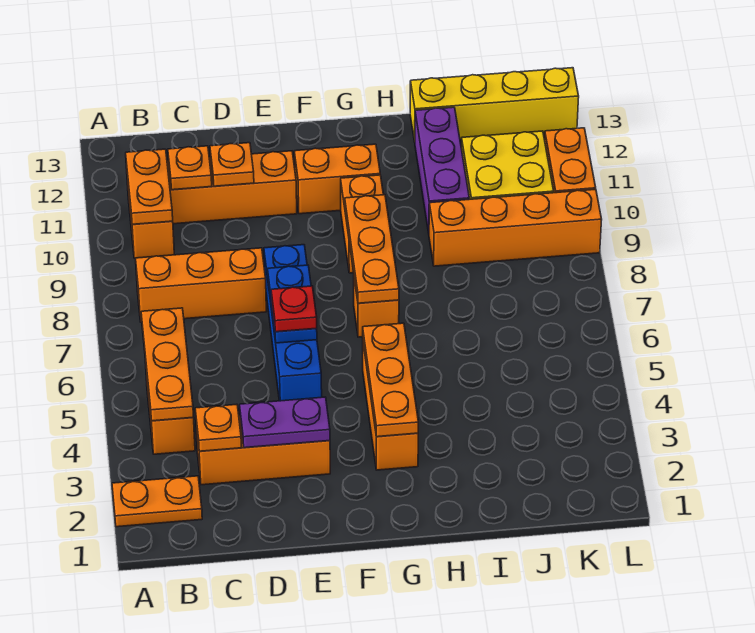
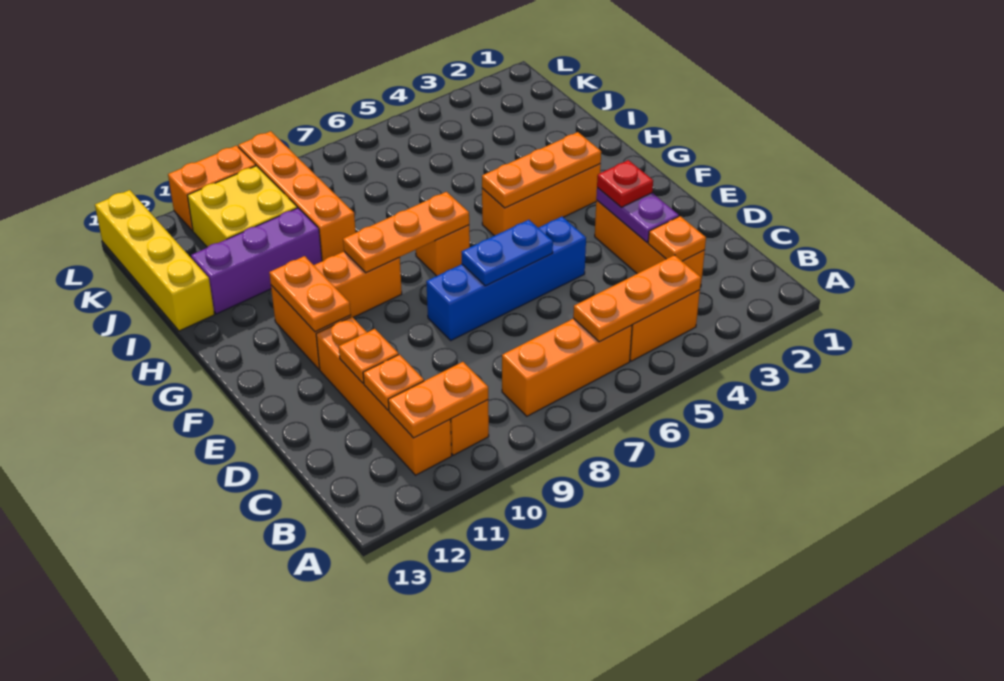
orange plate A2:B2 level 1 -> orange plate F11:G11 level 2
orange brick B8:D8 level 1 -> orange brick B6:B8 level 1
red plate E6 level 3 -> red plate E3 level 3

